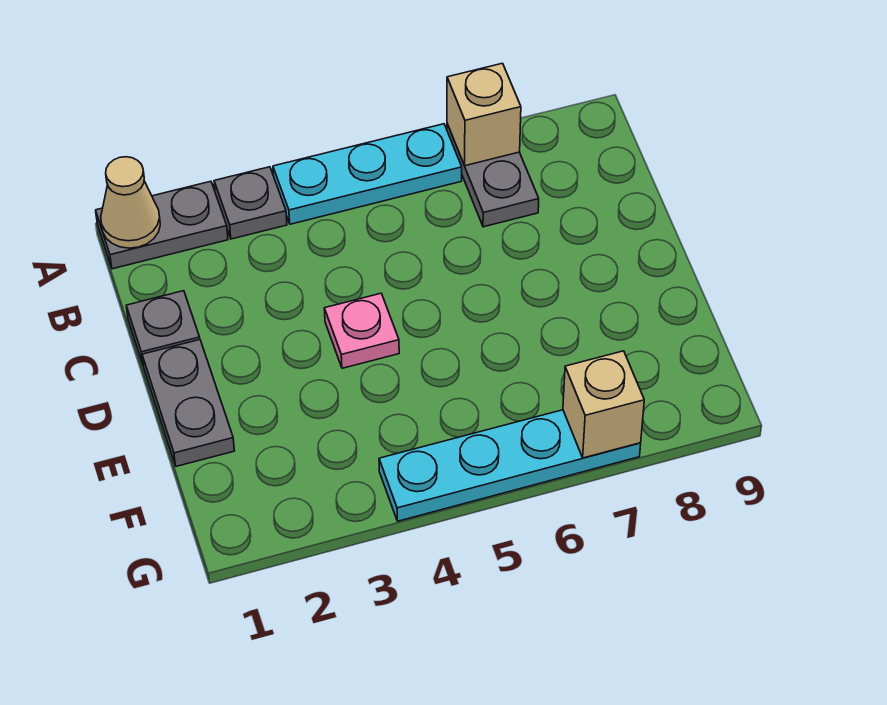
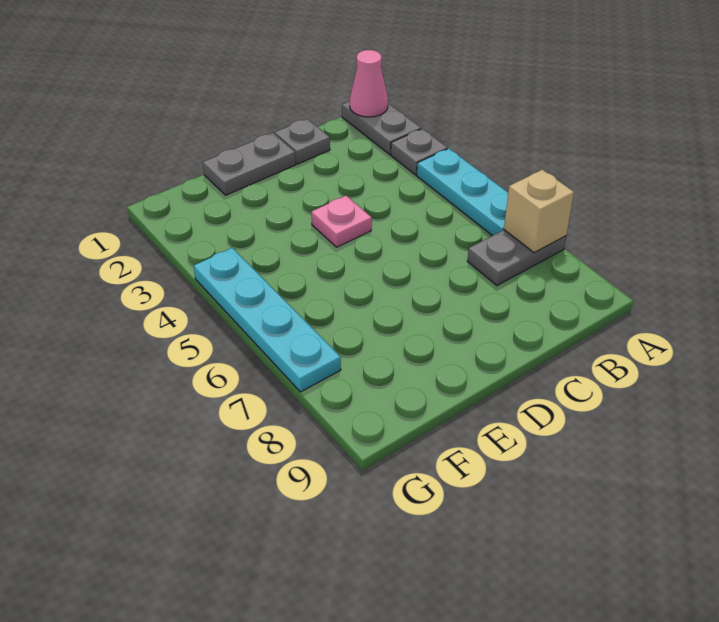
tan cone A1 level 2 -> pink cone A1 level 2
tan brick G7 level 2 -> none

